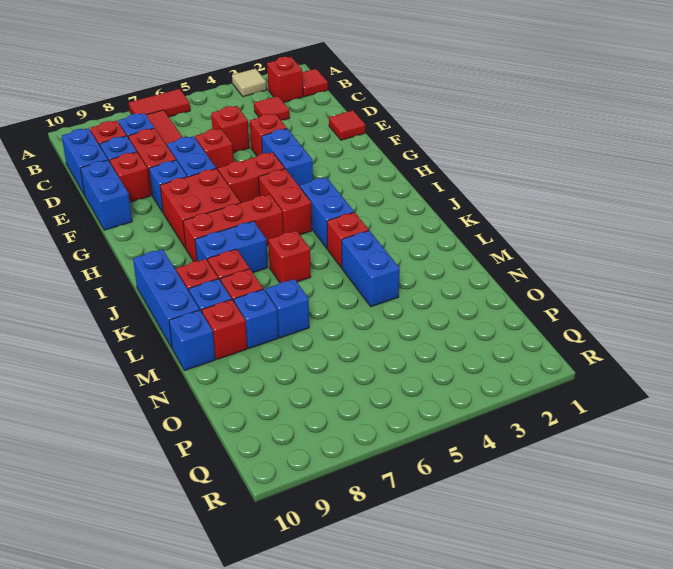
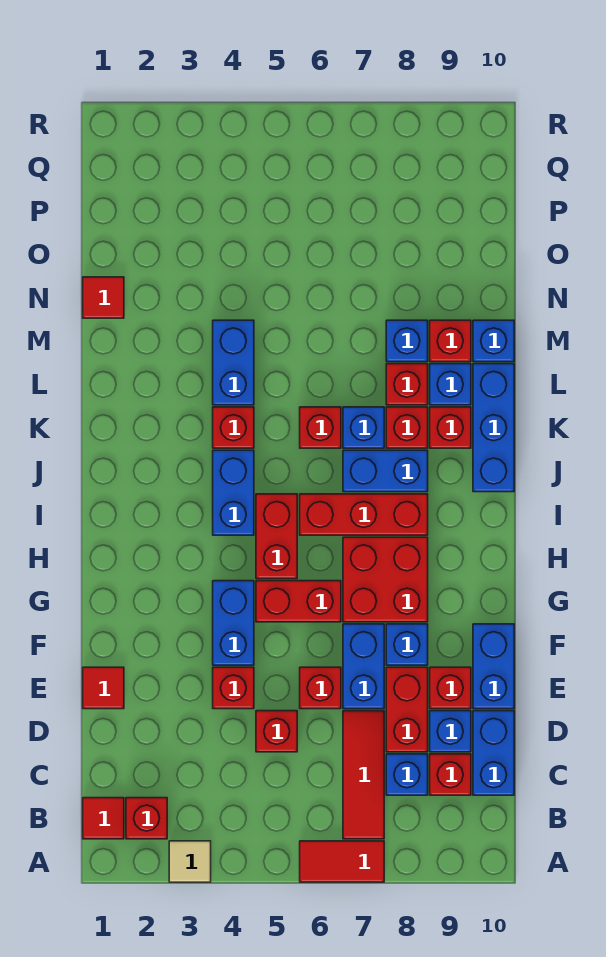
red tile C3 level 1 -> red tile N1 level 1
blue brick M7 level 1 -> blue brick K7 level 1

